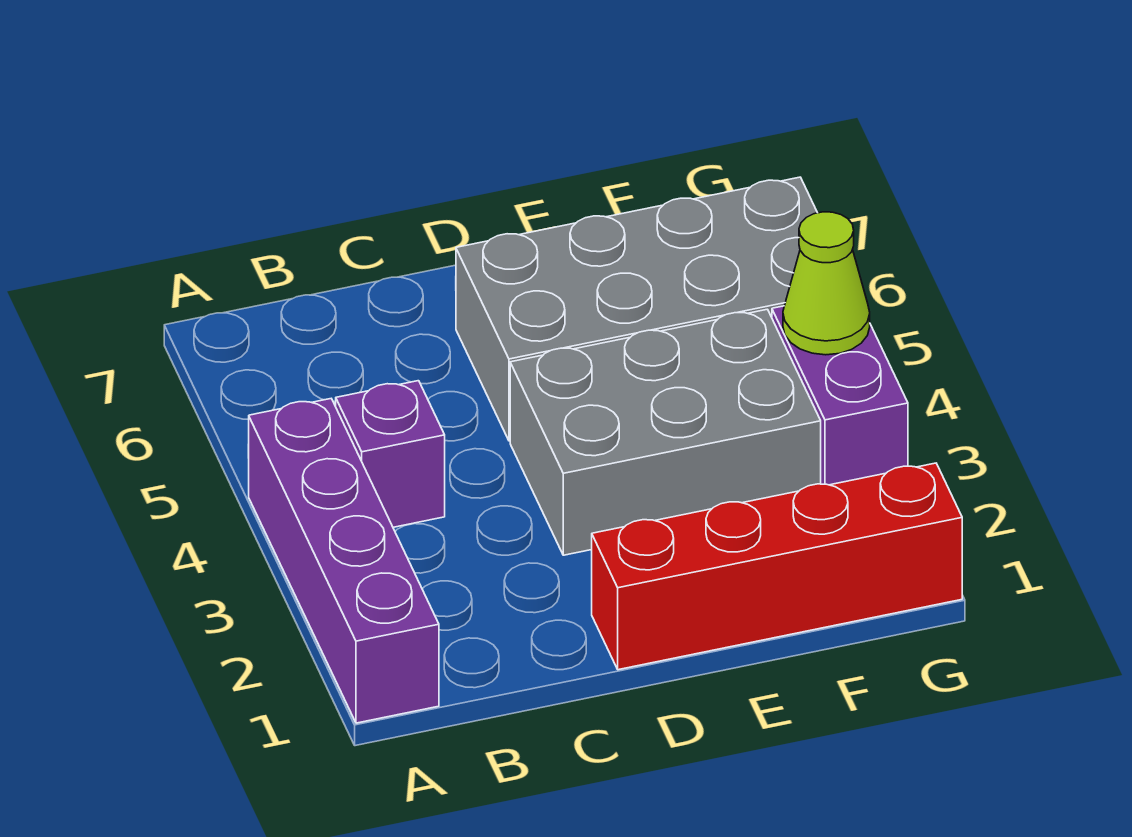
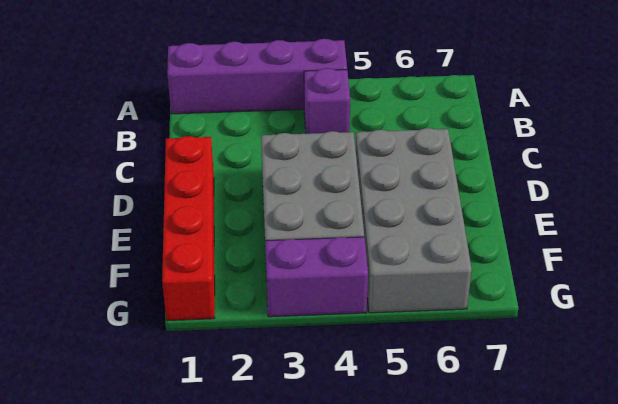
lime cone G4 level 2 -> none

